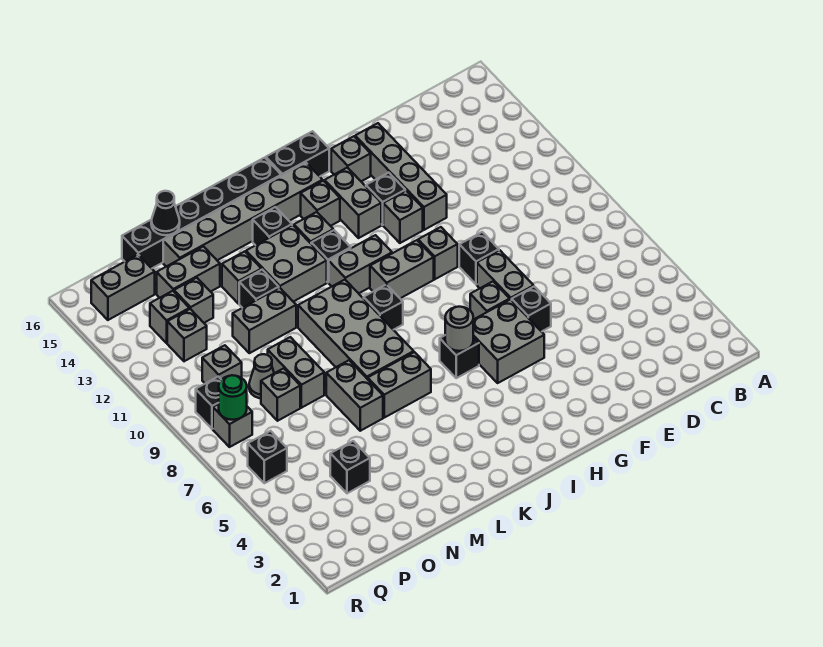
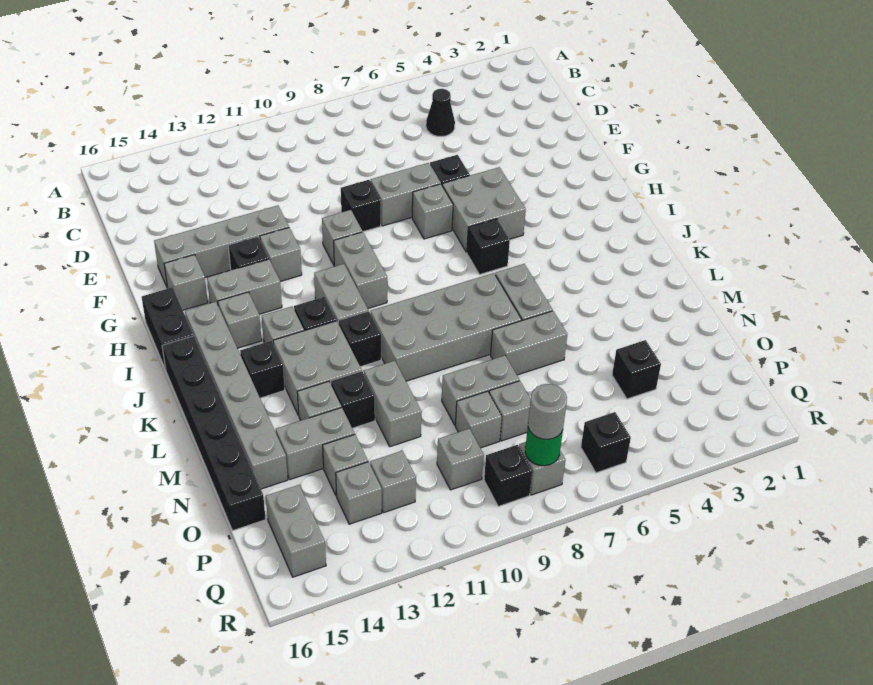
grey round brick I6 level 2 -> grey round brick Q8 level 3
black brick J9 level 1 -> black brick K11 level 1
grey brick N14:O14 level 1 -> grey brick N13:N14 level 1
black cone N16 level 2 -> black cone C5 level 1
grey cone O9 level 1 -> grey brick O9 level 1

